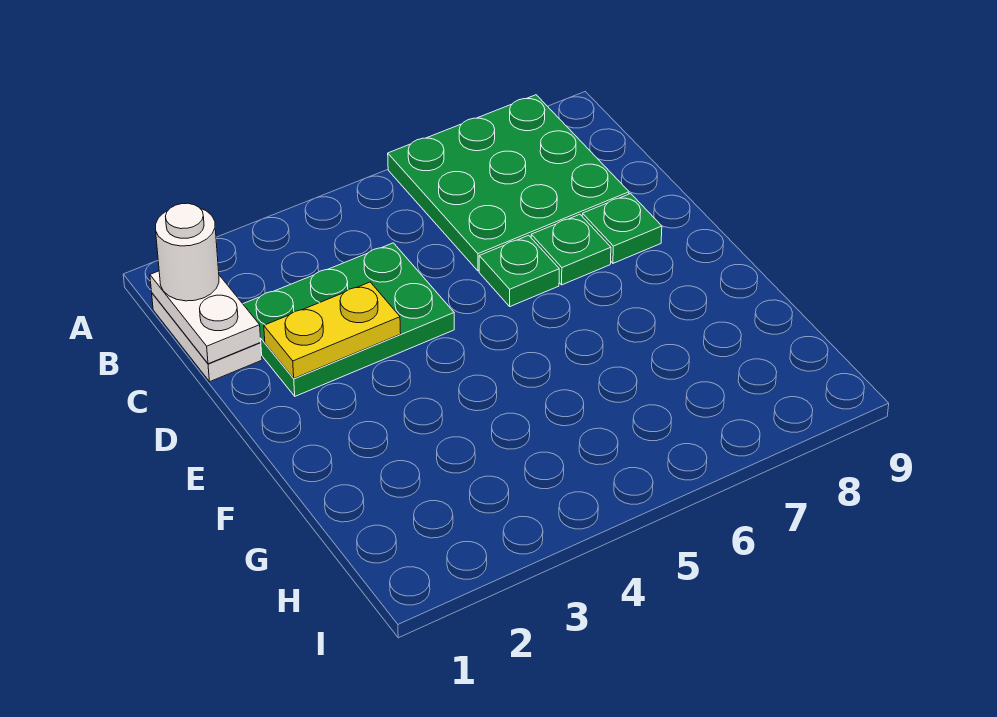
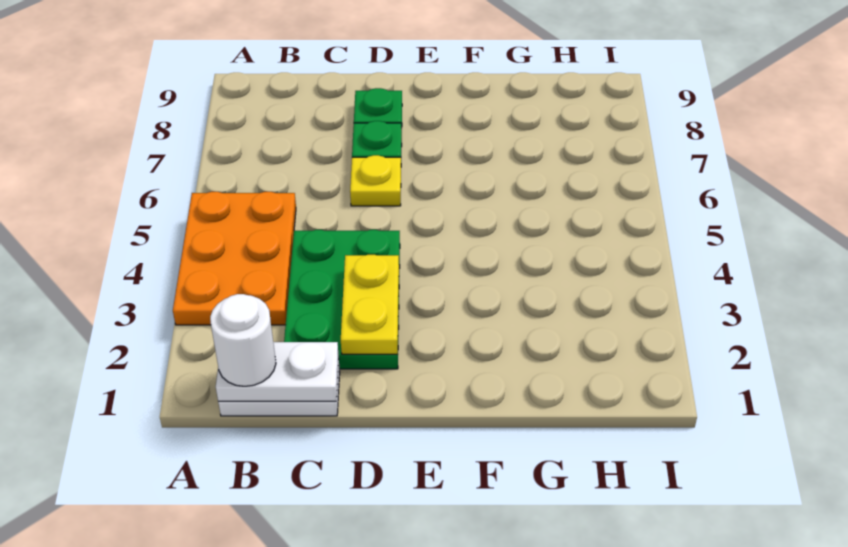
none -> orange plate A3:B5 level 1
green plate A6:C8 level 1 -> none
green plate D6 level 1 -> yellow plate D6 level 1

